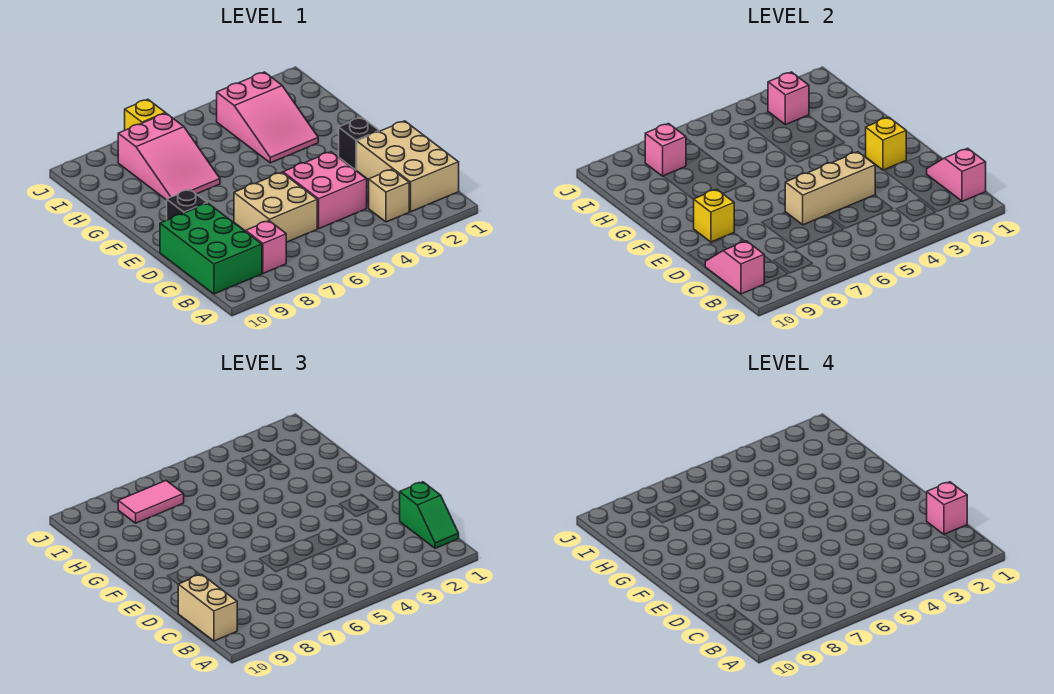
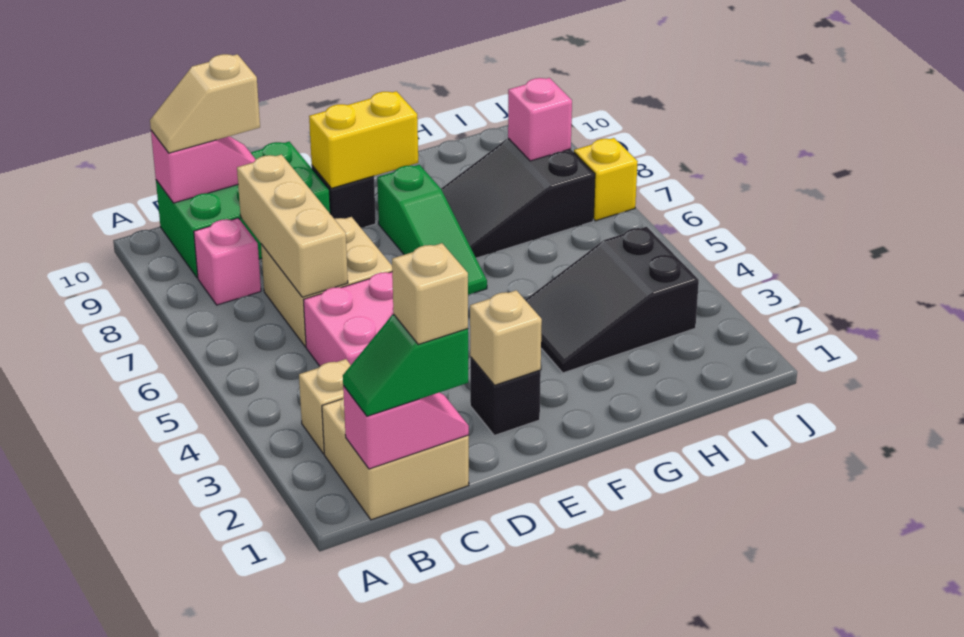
tan brick B1:D2 level 1 -> tan brick B1:C2 level 1
tan brick B10:C10 level 3 -> tan slope B10:C10 level 3 top C
pink brick C1 level 4 -> tan brick C1 level 4
tan brick D4:D6 level 2 -> tan brick C6:C8 level 2
yellow brick E2 level 2 -> tan brick E2 level 2
yellow brick E9 level 2 -> yellow brick E9:F9 level 2
none -> green slope F6:F8 level 1 top 8
pink slope G3:I4 level 1 top I -> black slope G3:I4 level 1 top I
pink slope G7:I8 level 1 top I -> black slope G7:I8 level 1 top I
pink brick I3 level 2 -> none
pink tile I7:I8 level 3 -> none

